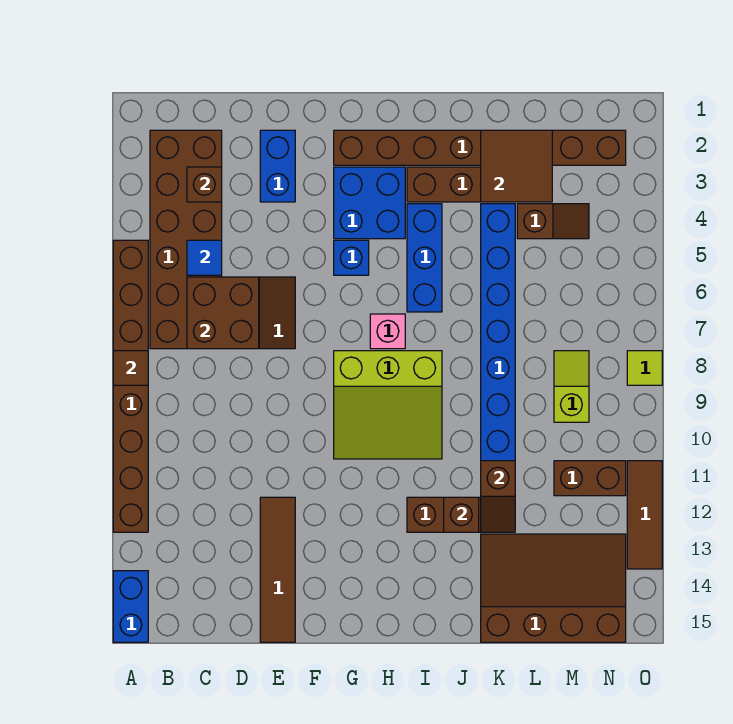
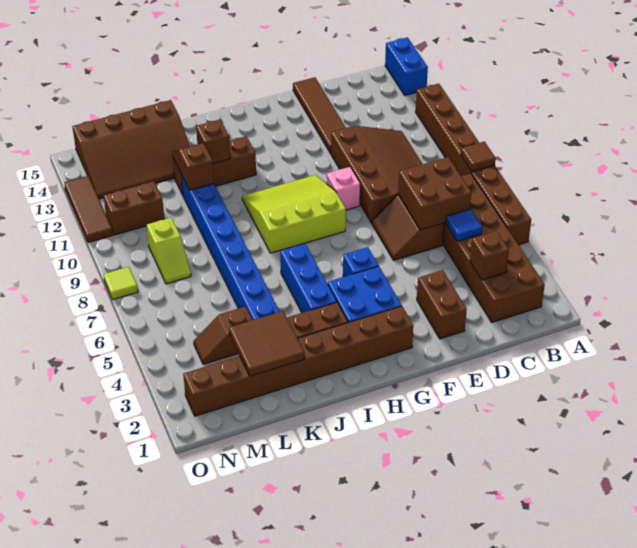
none -> brown slope C8:E11 level 1 top E
blue brick E2:E3 level 1 -> brown brick E2:E3 level 1
pink brick H7 level 1 -> pink brick F9 level 1

